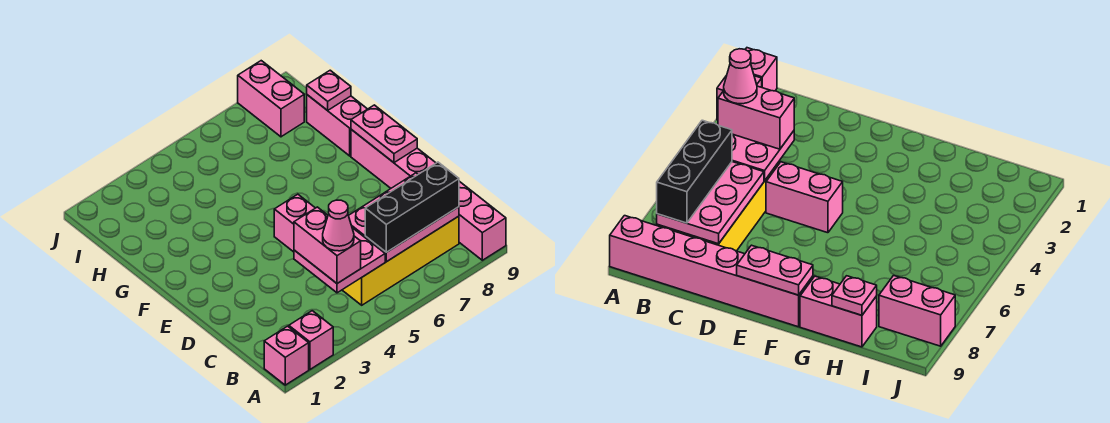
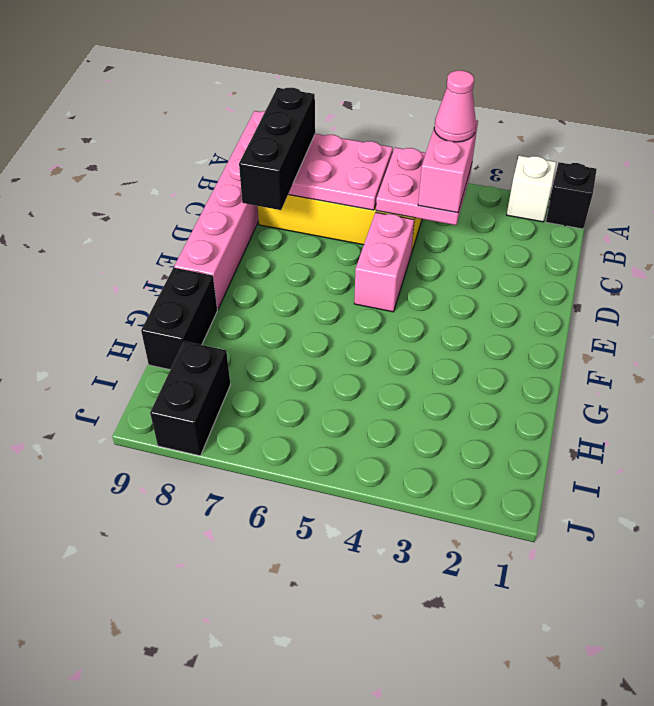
pink brick A1 level 1 -> black brick A1 level 1
pink brick A2 level 1 -> white brick A2 level 1
black brick B6:B8 level 3 -> black brick B8:D8 level 3
pink plate E9:F9 level 2 -> none
pink brick G9:H9 level 1 -> black brick G9:H9 level 1
pink plate H9 level 2 -> none
pink brick I8:J8 level 1 -> black brick I8:J8 level 1

